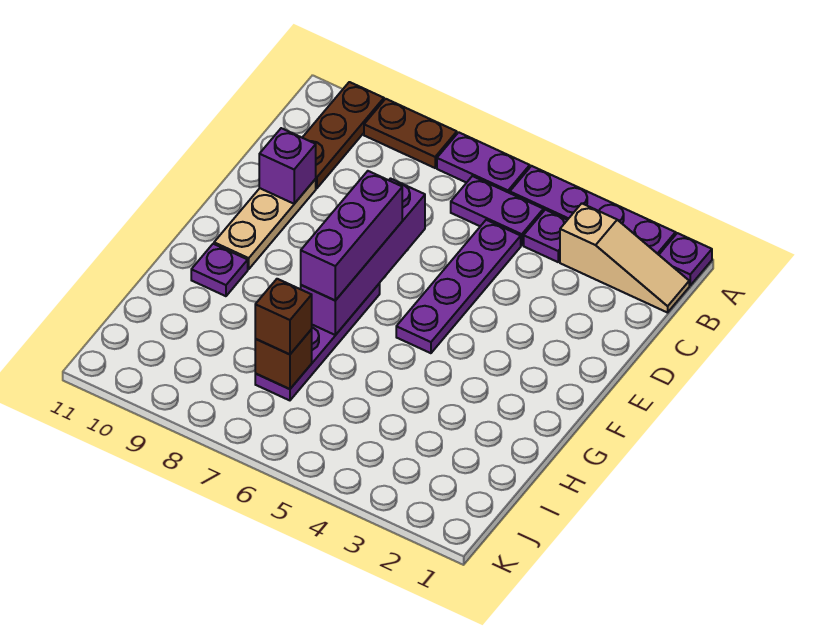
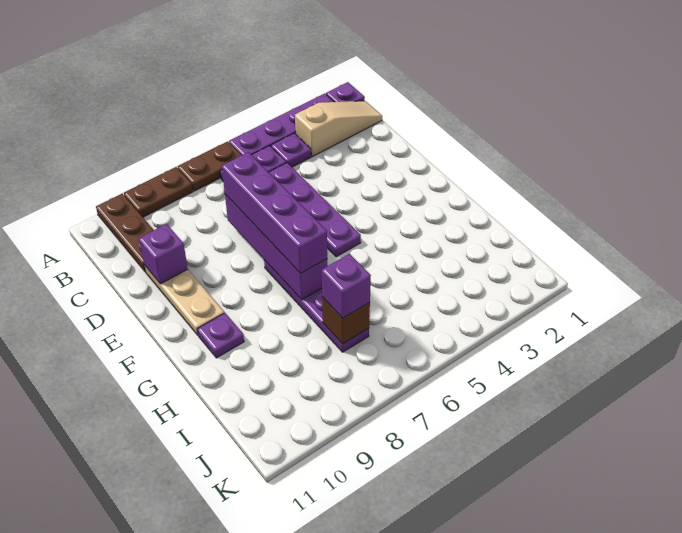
purple plate A6:A7 level 1 -> brown plate A6:A7 level 1
purple brick E7:G7 level 3 -> purple brick D7:G7 level 3
brown brick I7 level 3 -> purple brick I7 level 3

